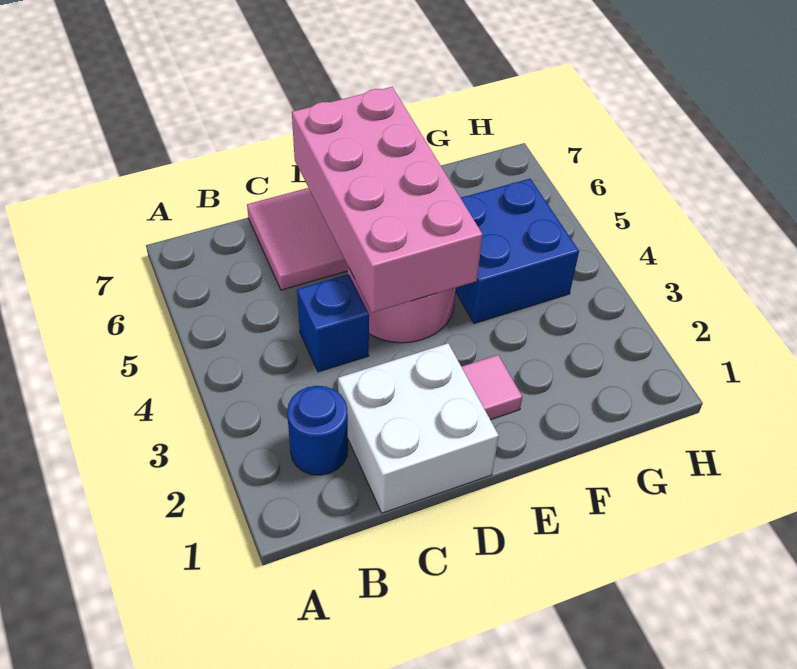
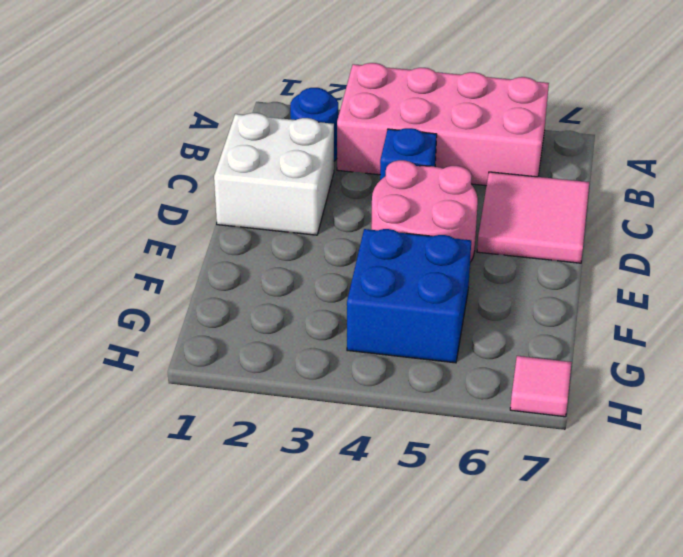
pink brick D4:E7 level 2 -> pink brick A3:B6 level 1
pink tile E2 level 1 -> pink tile H7 level 1

